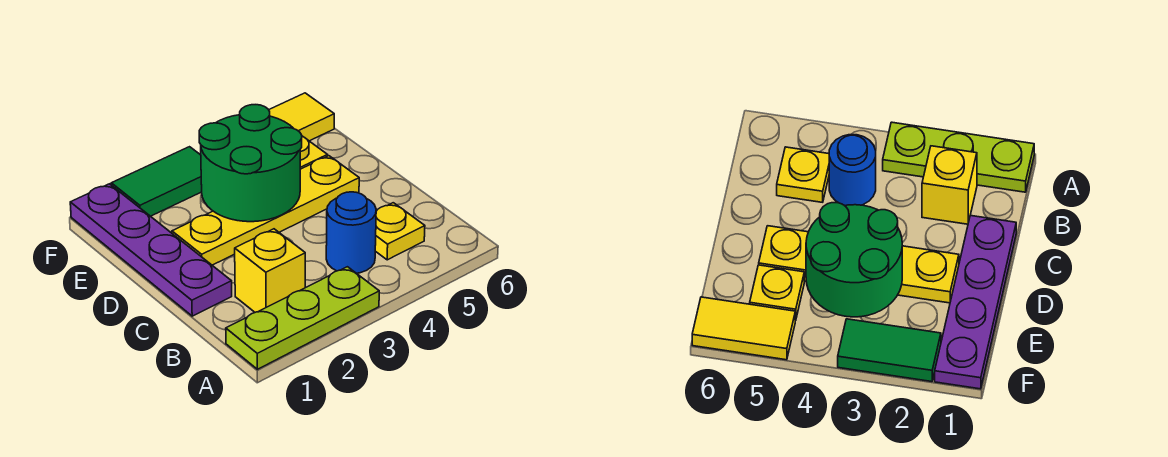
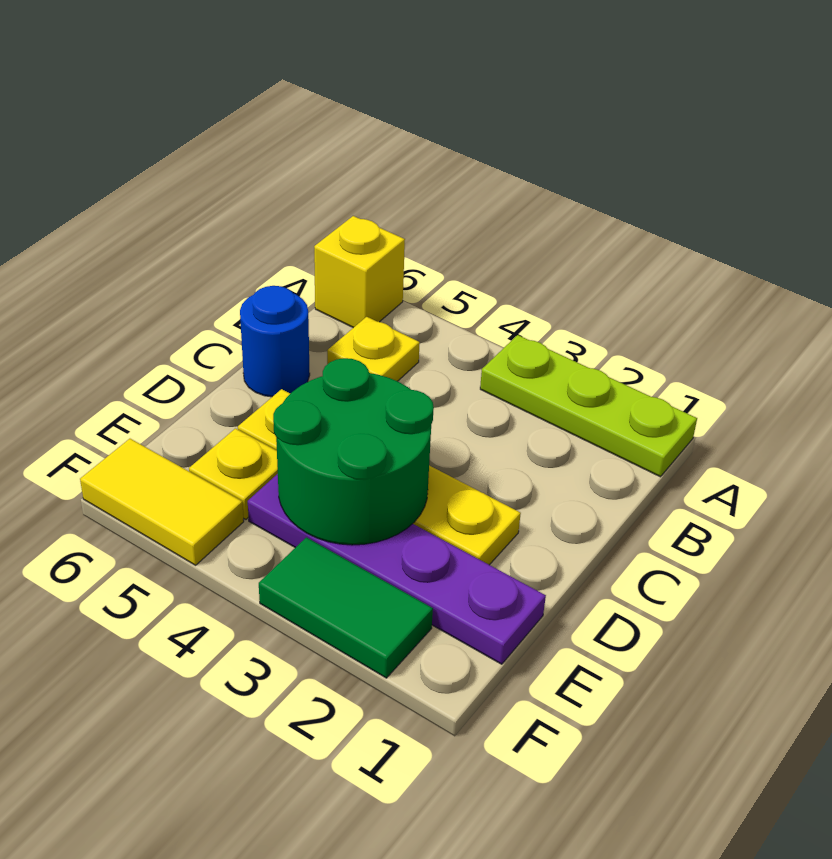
yellow brick B2 level 1 -> yellow brick A6 level 1
blue round brick B4 level 1 -> blue round brick C6 level 1
purple plate C1:F1 level 1 -> purple plate E1:E4 level 1

